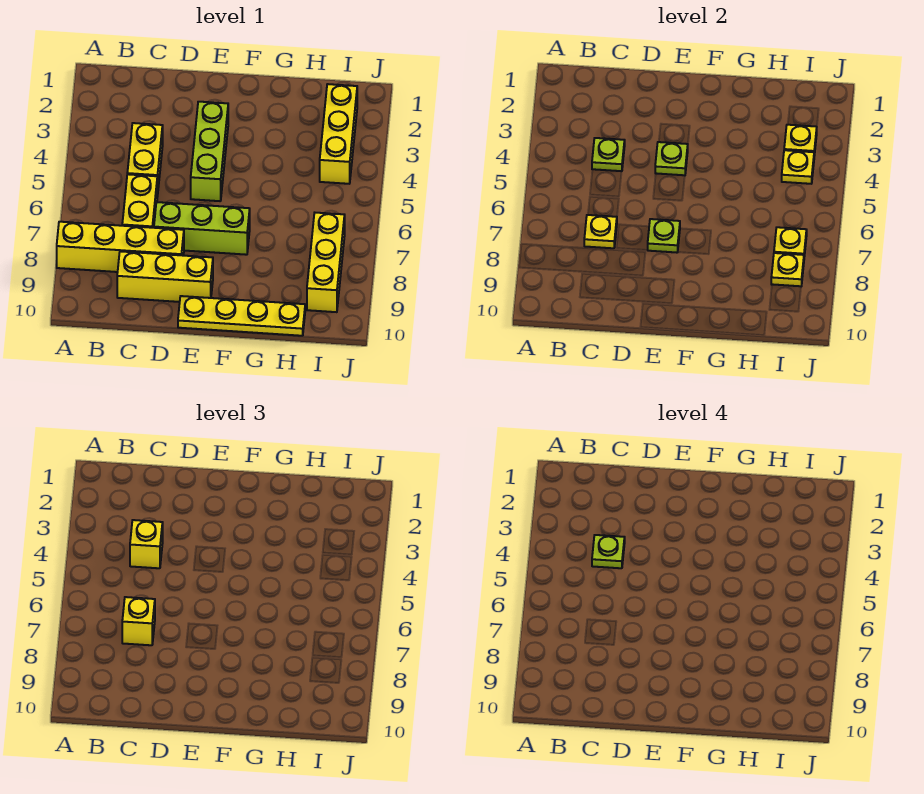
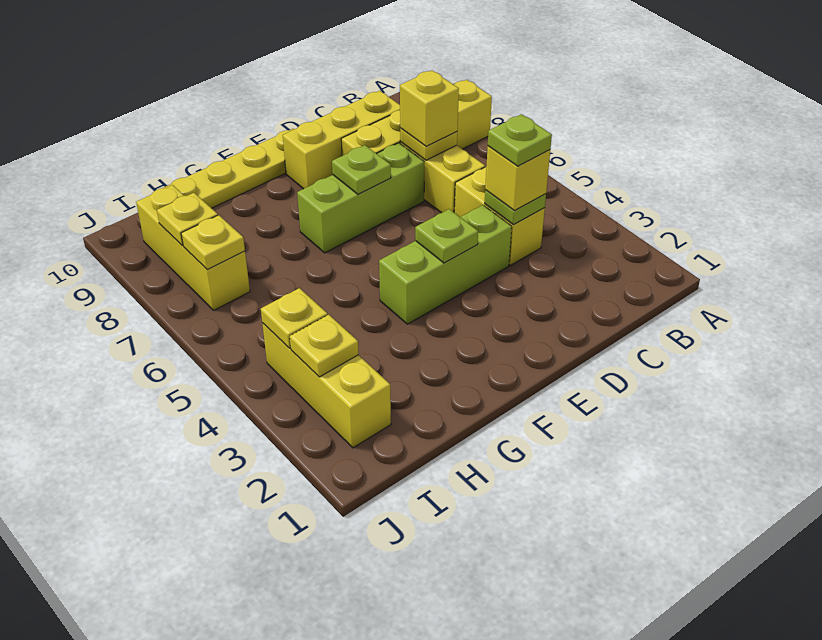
lime brick E3:E5 level 1 -> lime brick D4:F4 level 1

